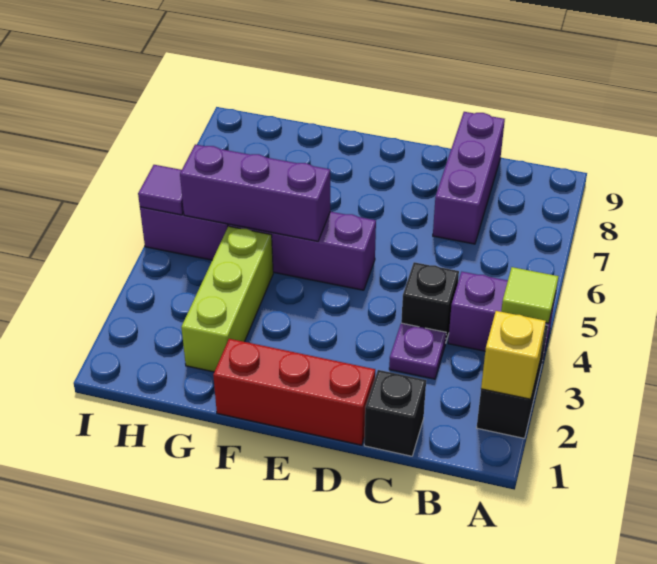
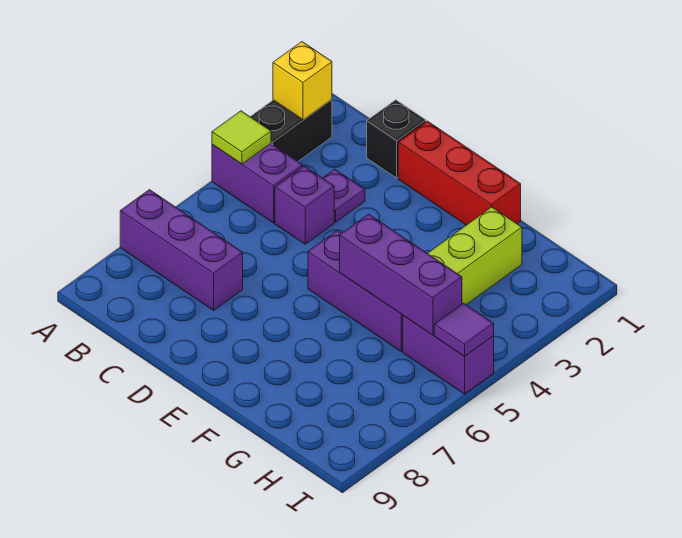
black brick C4 level 1 -> purple brick C4 level 1
purple brick C7:C9 level 1 -> purple brick A7:C7 level 1

